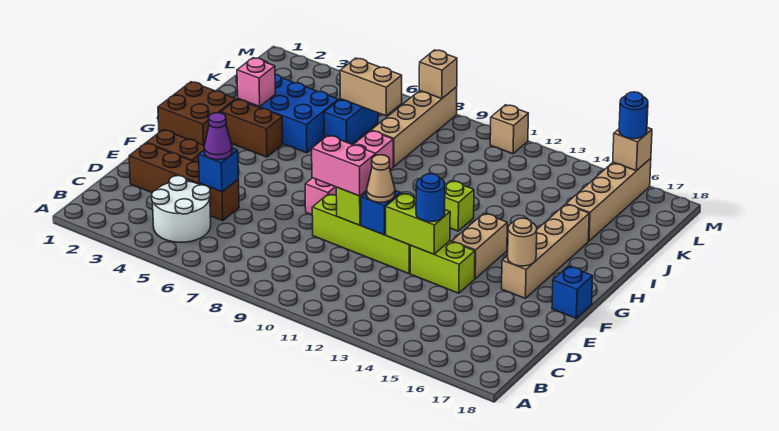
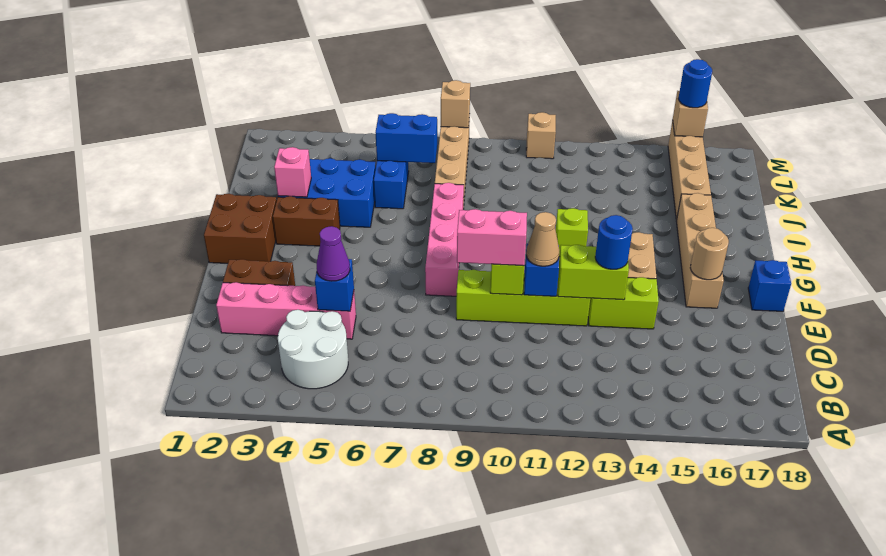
brown brick D2:D5 level 1 -> pink brick D2:D5 level 1
tan brick K6:K7 level 2 -> blue brick K6:K7 level 2

